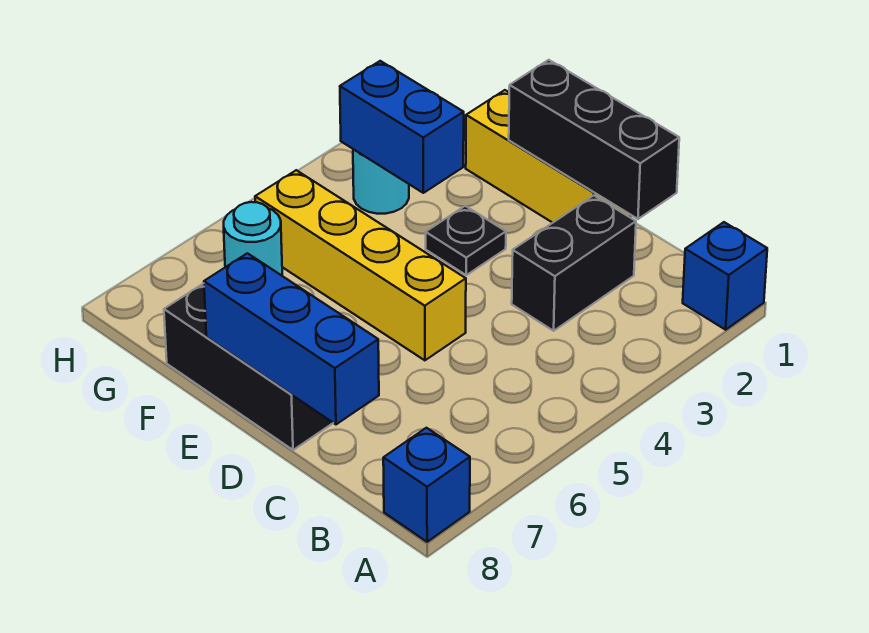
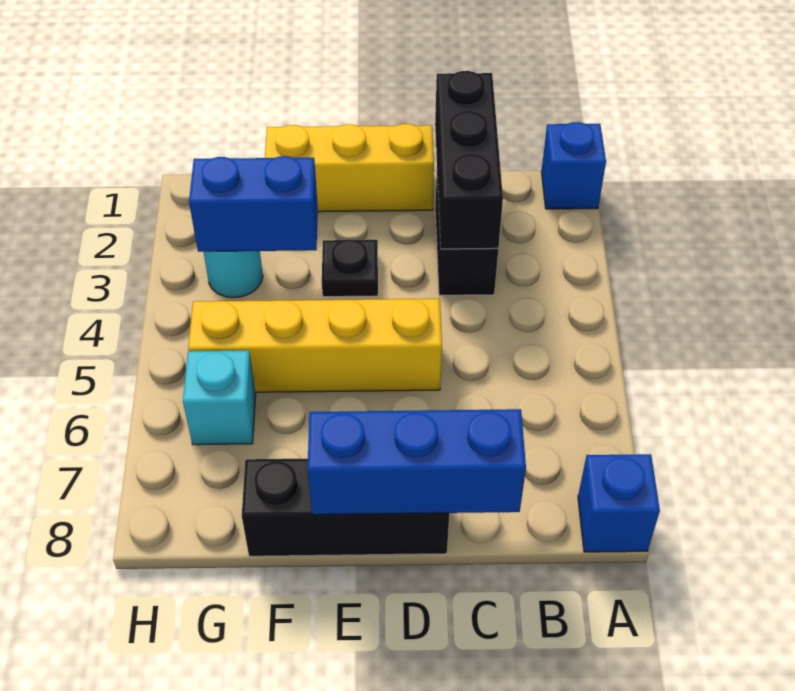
black brick C1:E1 level 2 -> black brick C1:C3 level 2
cyan round brick G6 level 1 -> cyan brick G6 level 1

